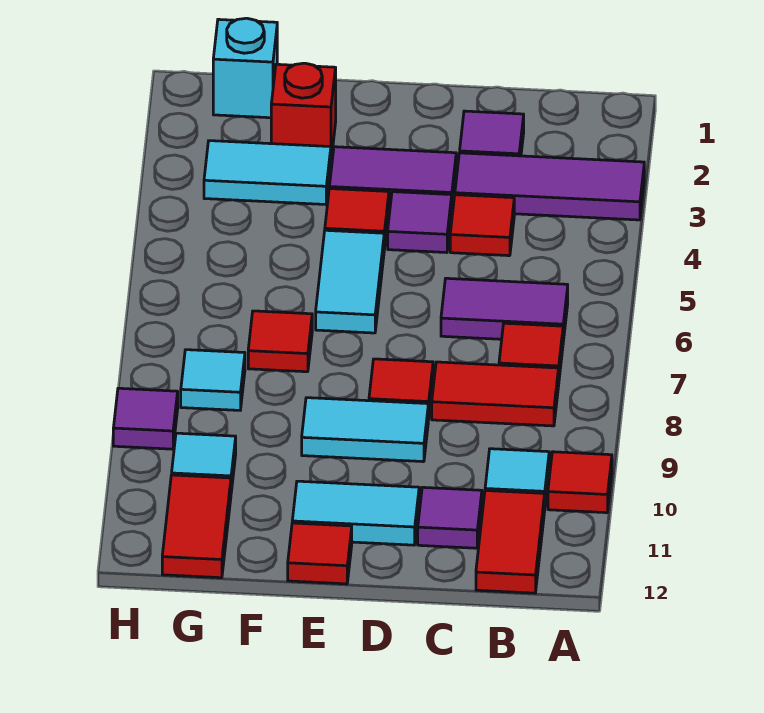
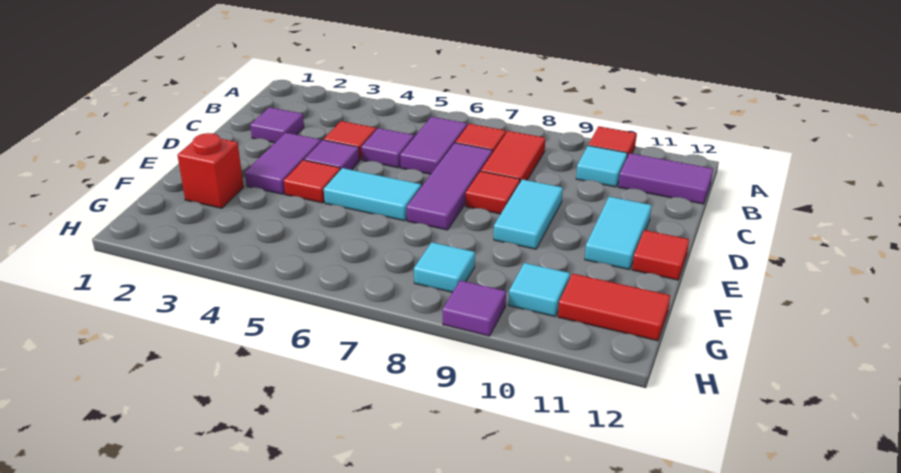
purple tile A3:C3 level 1 -> purple tile C7:E7 level 1
red tile B11:B12 level 1 -> purple tile B11:B12 level 1
purple tile C11 level 1 -> purple tile C5 level 1
cyan tile F3:G3 level 1 -> none
red tile F7 level 1 -> none
cyan brick G1 level 1 -> none

